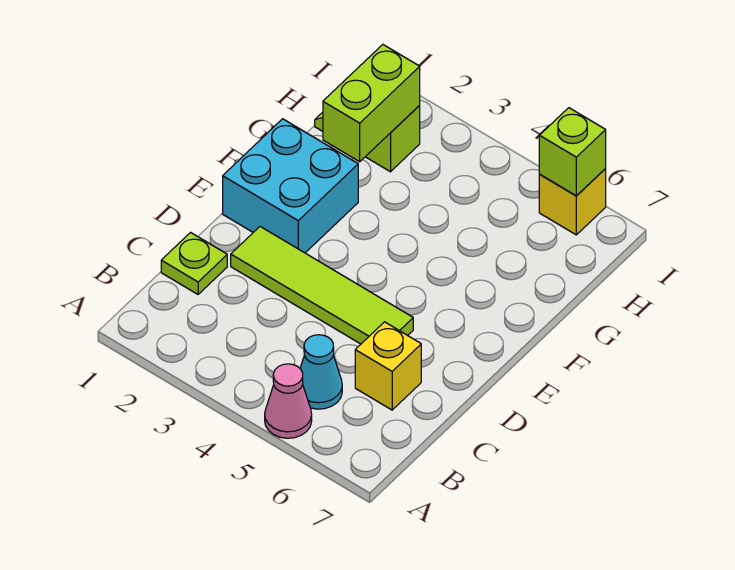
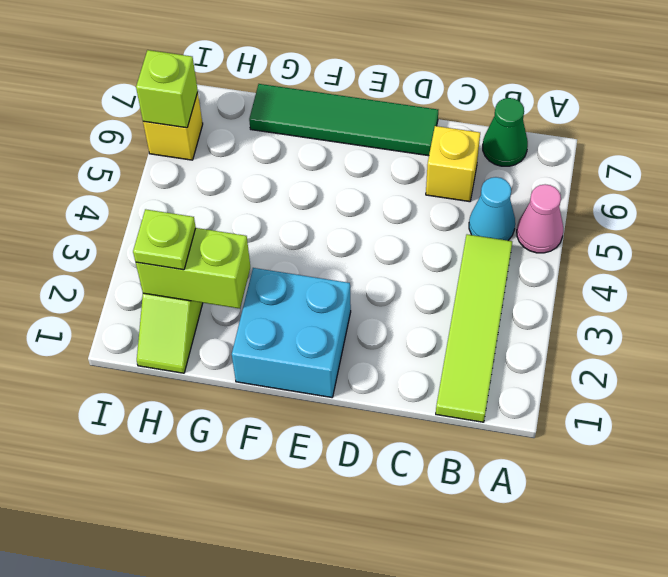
none -> green cone B7 level 1
lime plate C1 level 1 -> lime plate H2 level 3
lime tile D2:D5 level 1 -> lime tile B1:B4 level 1
none -> green tile D7:G7 level 1

